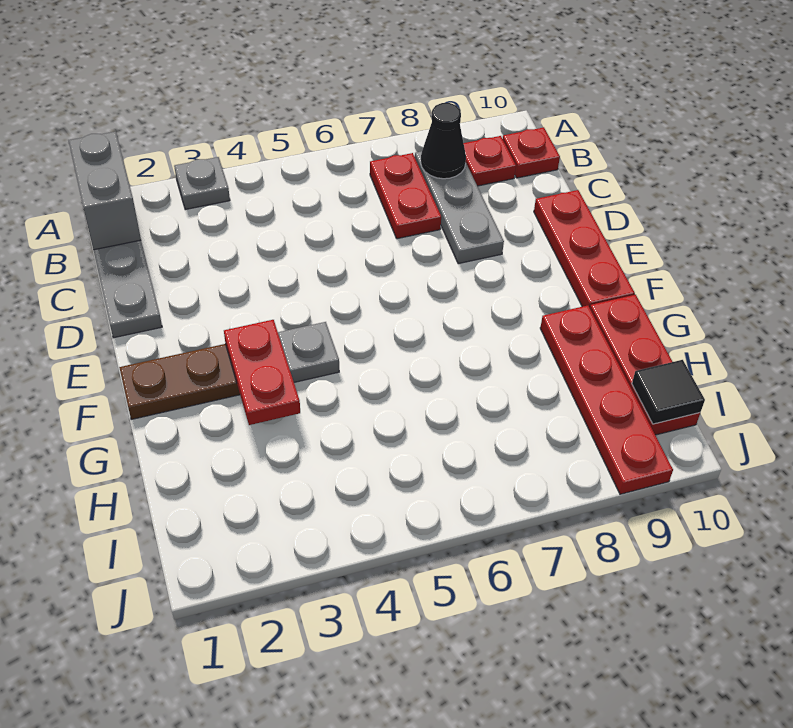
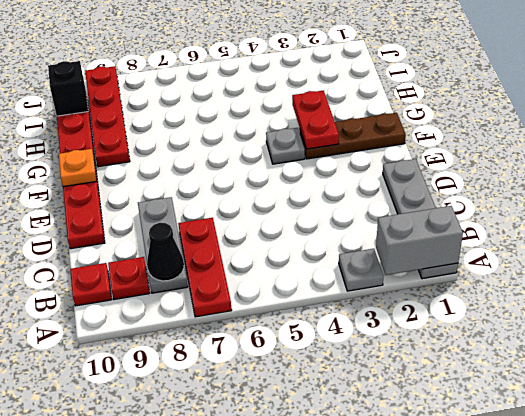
grey brick A1:B1 level 2 -> grey brick A1:A2 level 2
red plate B7:C7 level 1 -> red plate A7:C7 level 1
none -> orange plate F10 level 2
black tile I10 level 2 -> black brick I10 level 2

